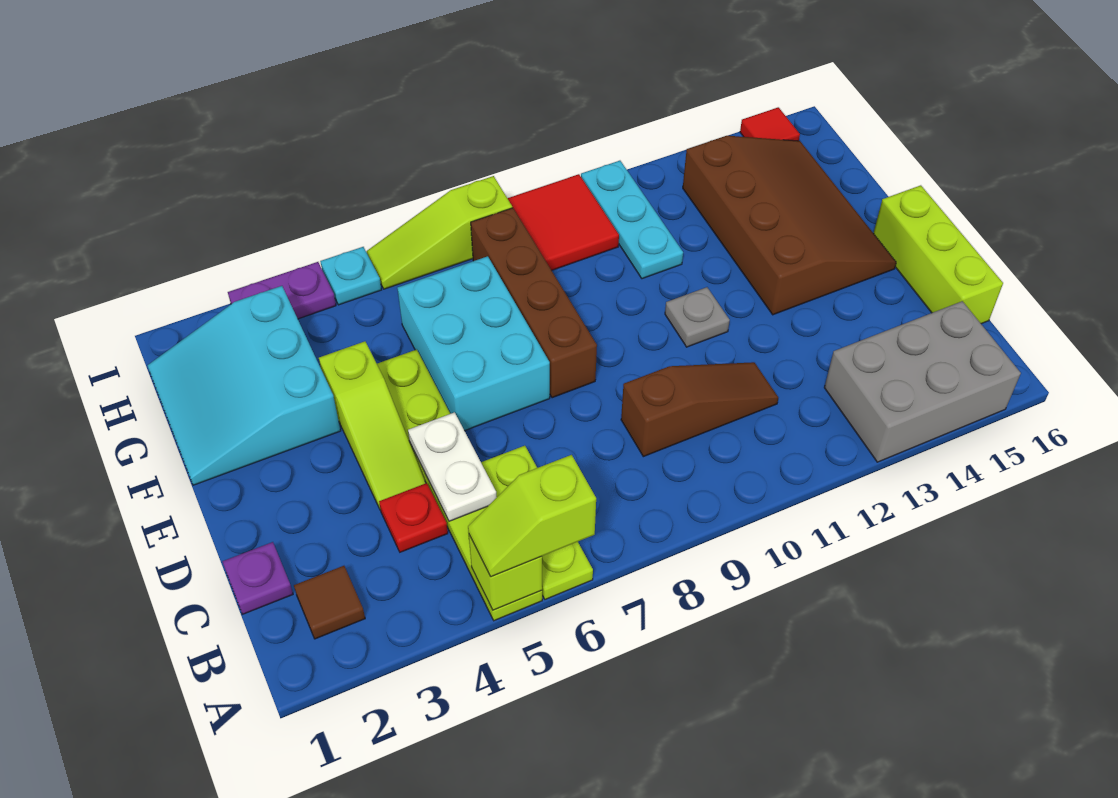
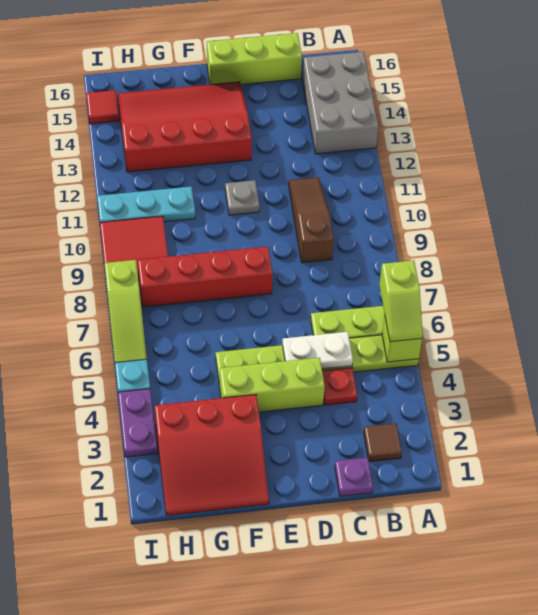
lime slope D4:F4 level 1 top F -> lime brick D4:F4 level 1
cyan brick E6:G7 level 1 -> none
brown brick E8:H8 level 1 -> red brick E8:H8 level 1
brown slope E13:H15 level 1 top 13 -> red slope E13:H15 level 1 top 13
cyan slope F1:H3 level 1 top 3 -> red slope F1:H3 level 1 top 3

